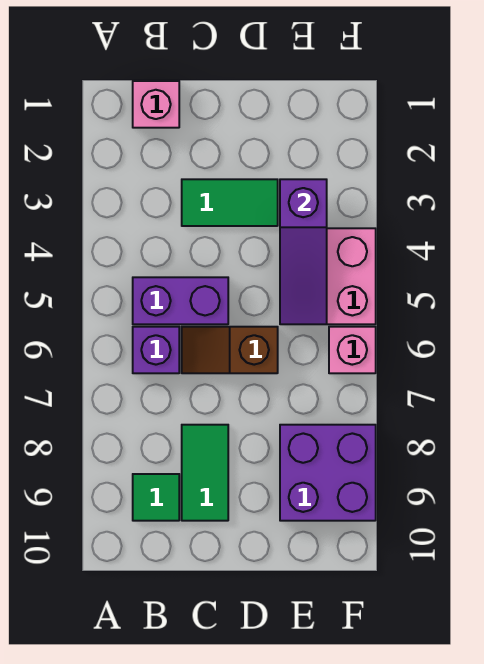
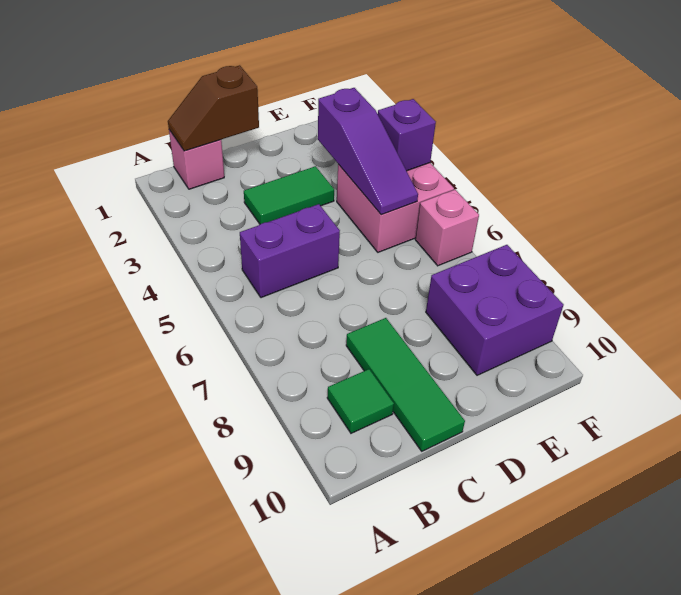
purple brick B6 level 1 -> purple brick F4 level 2
brown slope C6:D6 level 1 top D -> brown slope B1:C1 level 2 top C
green tile C8:C9 level 1 -> green tile C8:C10 level 1

